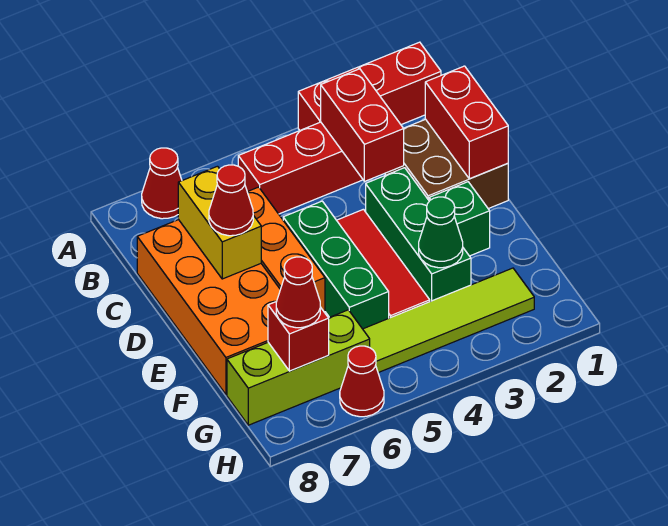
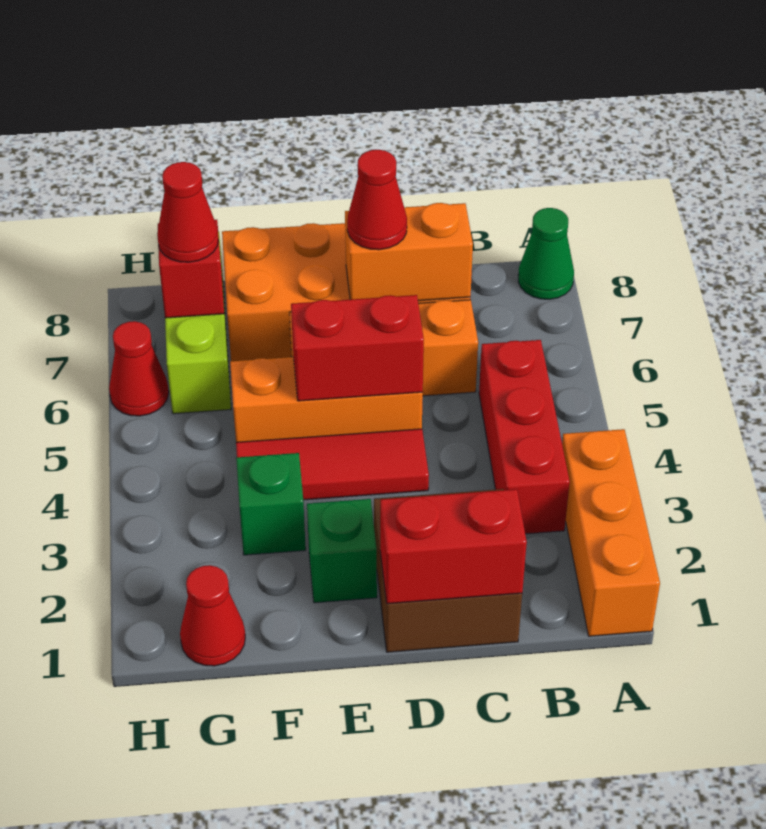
red brick A1:A3 level 1 -> orange brick A1:A3 level 1
red cone A7 level 1 -> red cone G1 level 1
red brick B3:C3 level 2 -> red brick D5:E5 level 2
yellow brick C7:D7 level 2 -> orange brick C7:D7 level 2
green brick D3:F3 level 1 -> green brick F3 level 1
green brick D5:F5 level 1 -> orange brick D5:F5 level 1
green cone F3 level 2 -> green cone A8 level 1
lime tile G2:G5 level 1 -> none

